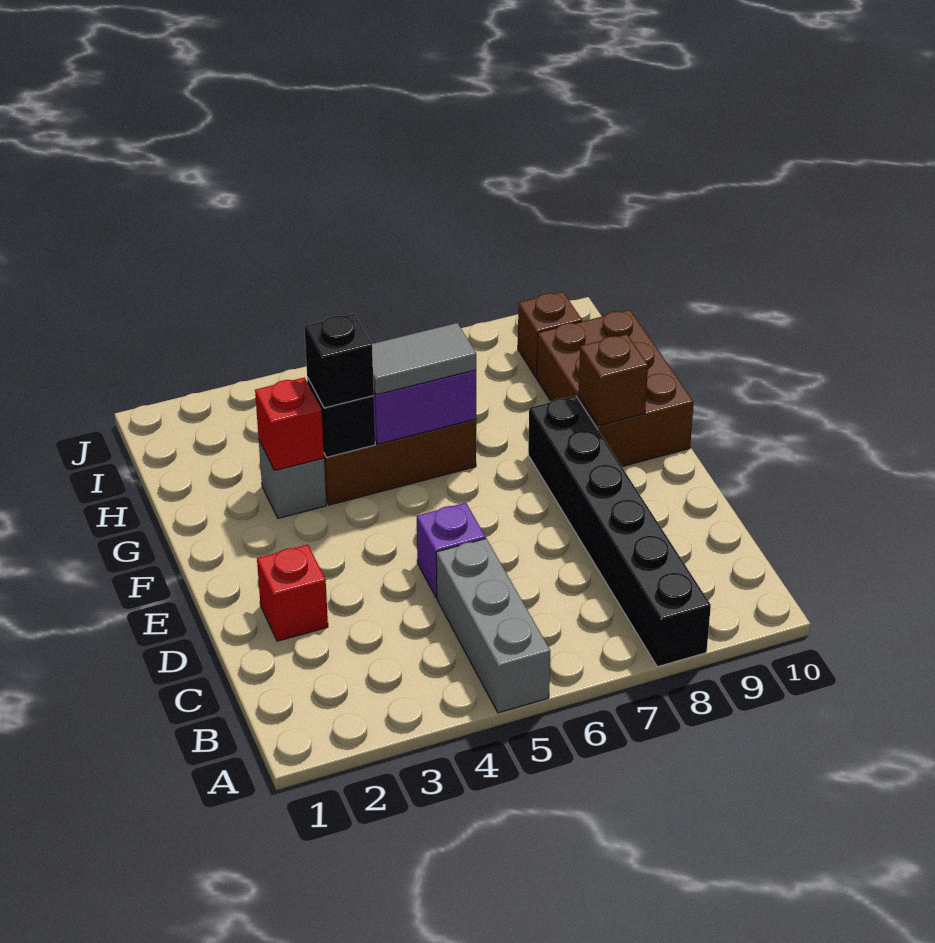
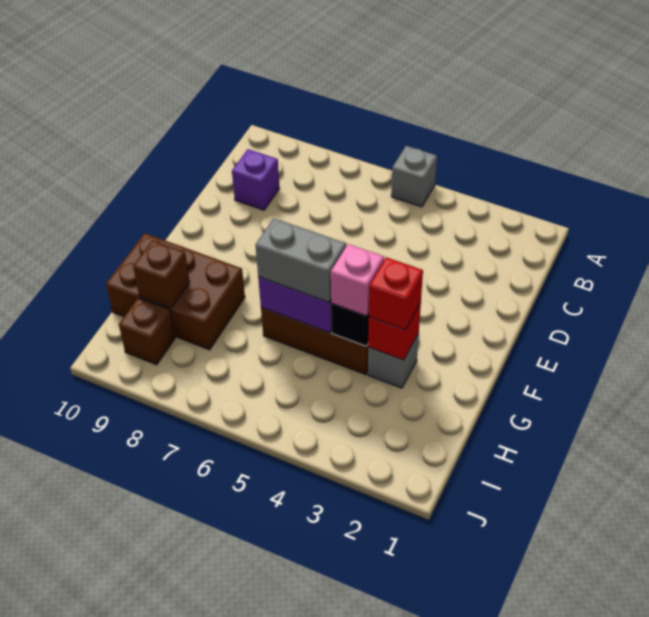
grey brick A5:C5 level 1 -> grey brick A5 level 1
black brick A8:F8 level 1 -> none
red brick D2 level 1 -> red brick G3 level 3
purple brick D5 level 1 -> purple brick C9 level 1
brown brick F9:H10 level 1 -> brown brick G8:H10 level 1
brown brick F9 level 2 -> brown brick H9 level 2
black brick G4 level 3 -> pink brick G4 level 3
grey tile G5:G6 level 3 -> grey brick G5:G6 level 3

